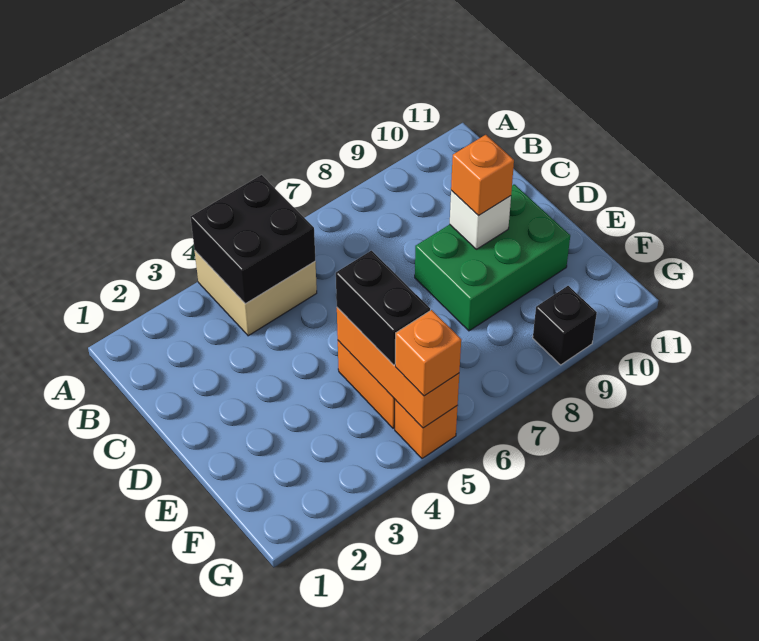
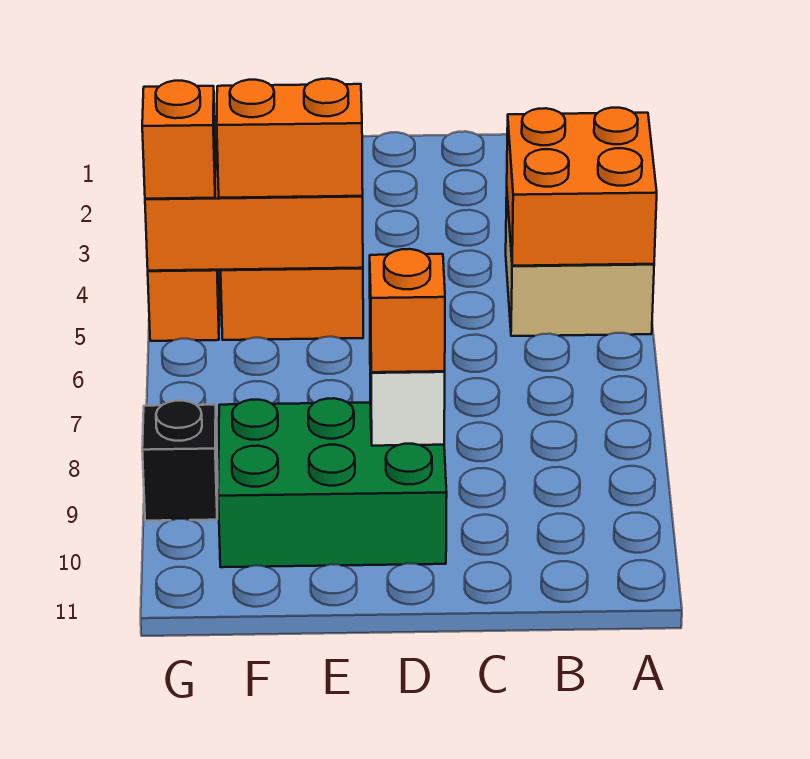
black brick A4:B5 level 2 -> orange brick A4:B5 level 2
green brick D8:E10 level 1 -> green brick D9:F10 level 1
black brick E5:F5 level 3 -> orange brick E5:F5 level 3

